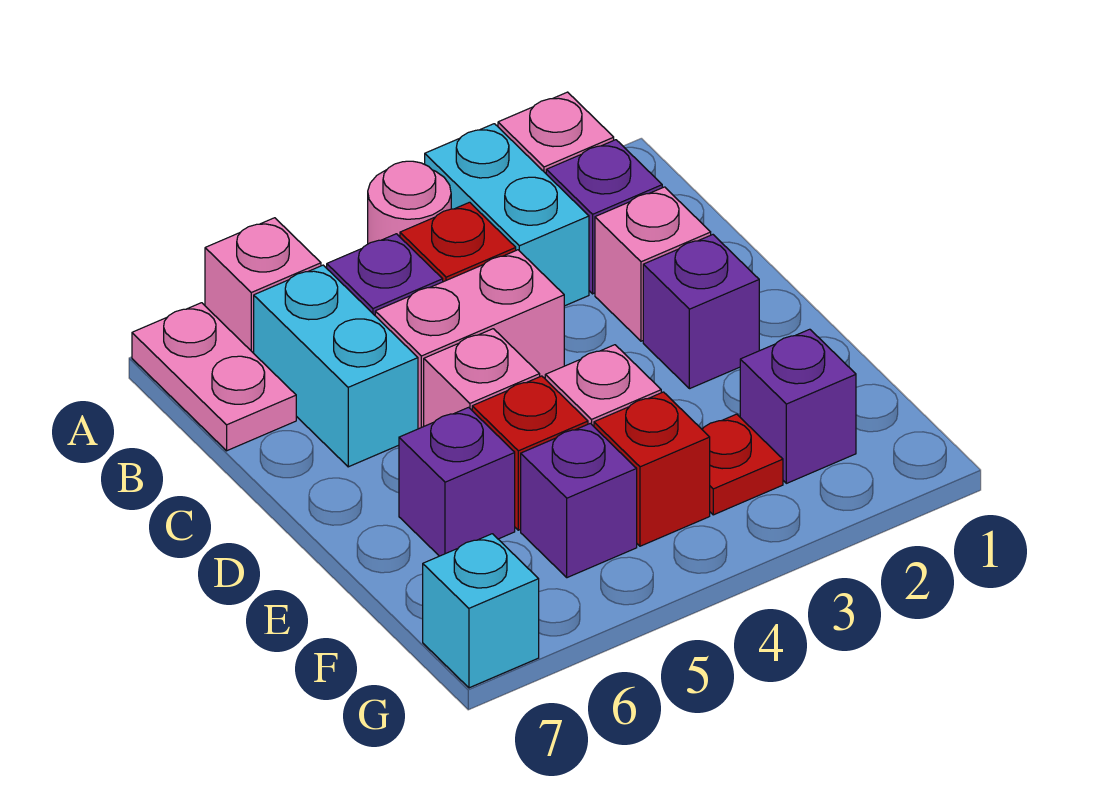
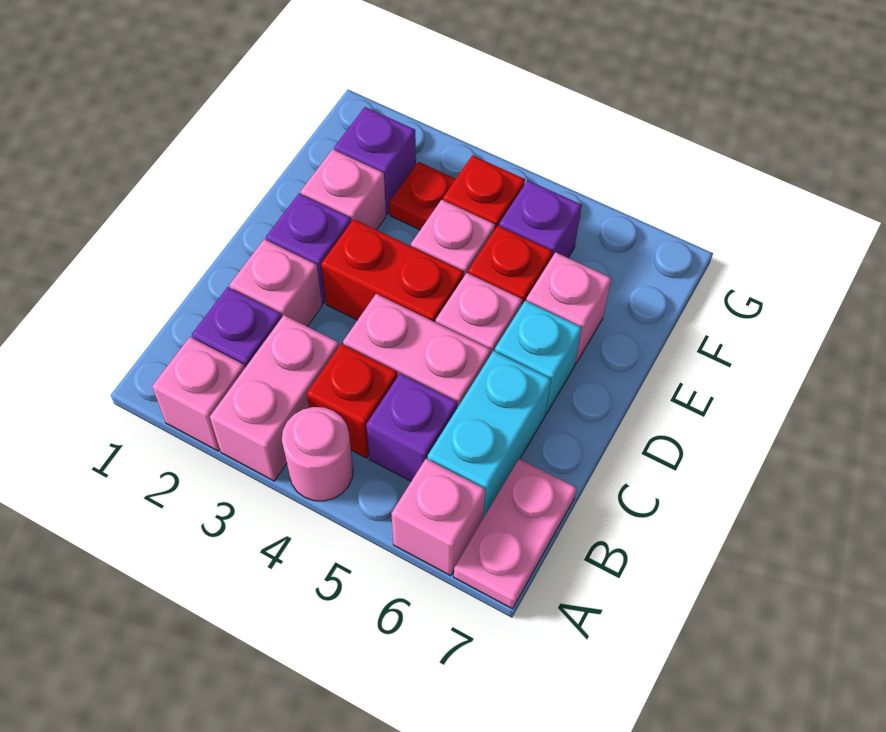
cyan brick A3:B3 level 1 -> pink brick A3:B3 level 1
none -> red brick D3:D4 level 1
none -> pink brick E2 level 1
purple brick E6 level 1 -> pink brick E6 level 1
cyan brick G7 level 1 -> cyan brick D6 level 1

